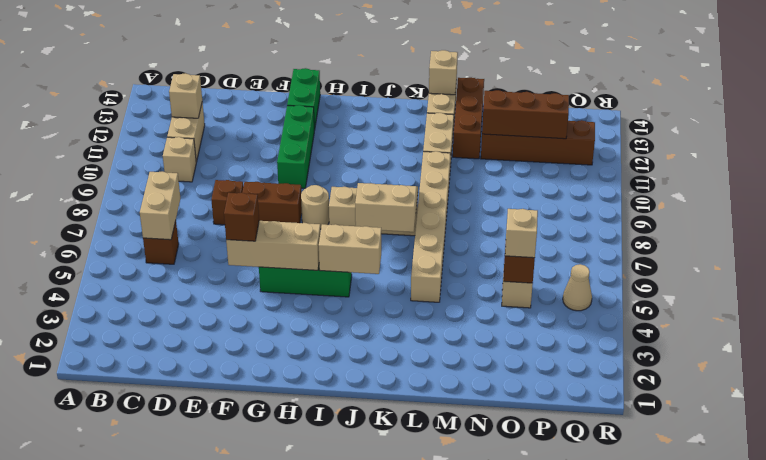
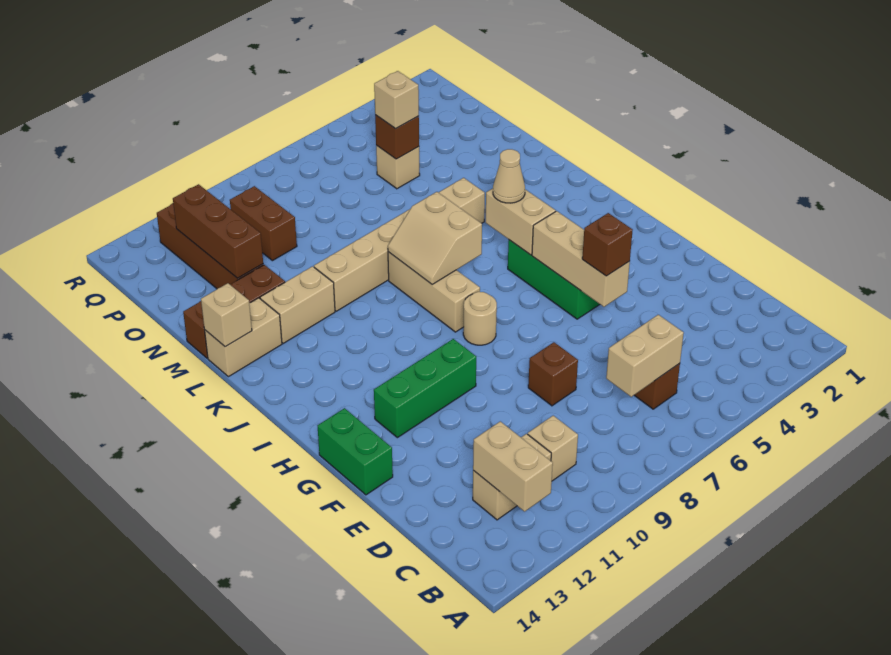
tan brick C12 level 2 -> tan brick B12:C12 level 2
brown brick F8:G8 level 1 -> brown brick O10:P10 level 1
green brick G13:G14 level 1 -> green brick F14:G14 level 1
tan cone Q5 level 1 -> tan cone J5 level 3

